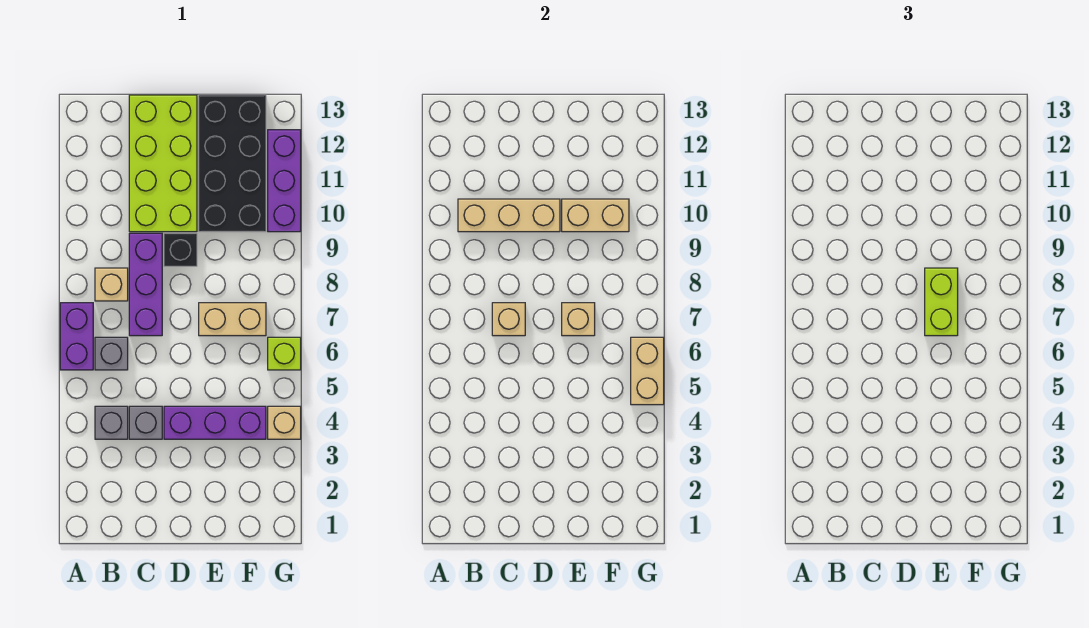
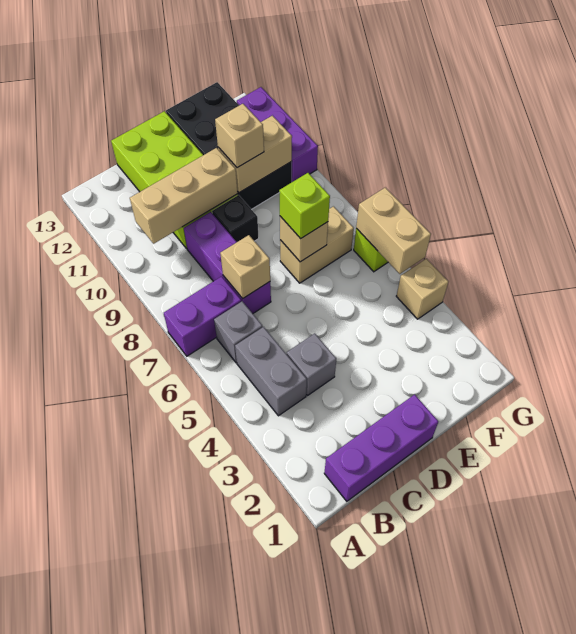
purple brick A6:A7 level 1 -> purple brick A7:B7 level 1
grey brick B4 level 1 -> grey brick B4:B5 level 1
tan brick B8 level 1 -> tan brick E10 level 3
purple brick D4:F4 level 1 -> purple brick B1:D1 level 1
lime brick E7:E8 level 3 -> lime brick E7 level 3

